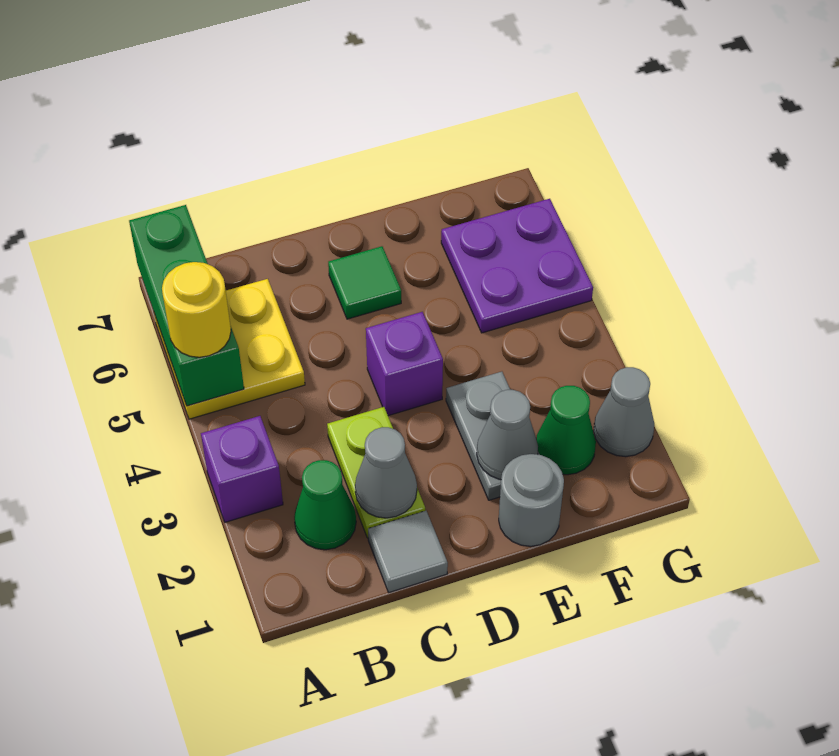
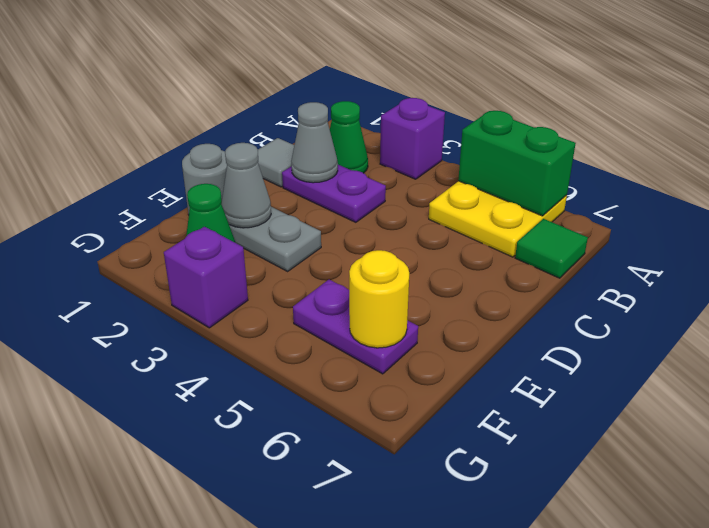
green brick A5:A7 level 2 -> green brick A5:A6 level 2
yellow round brick A5 level 3 -> yellow round brick F6 level 2
lime plate C2:C3 level 1 -> purple plate C2:C3 level 1
purple brick D4 level 1 -> purple brick G3 level 1
green tile D6 level 1 -> green tile B7 level 1
purple plate F5:G6 level 1 -> purple plate F5:F6 level 1
grey cone G2 level 1 -> none

